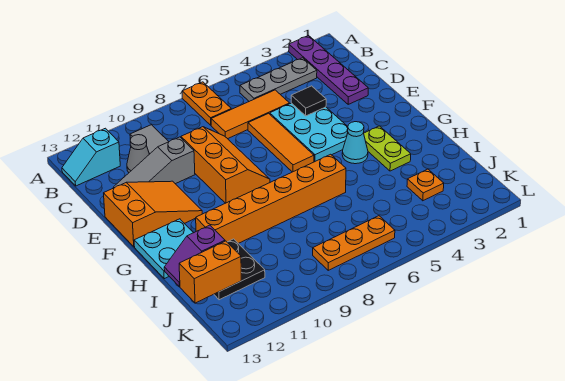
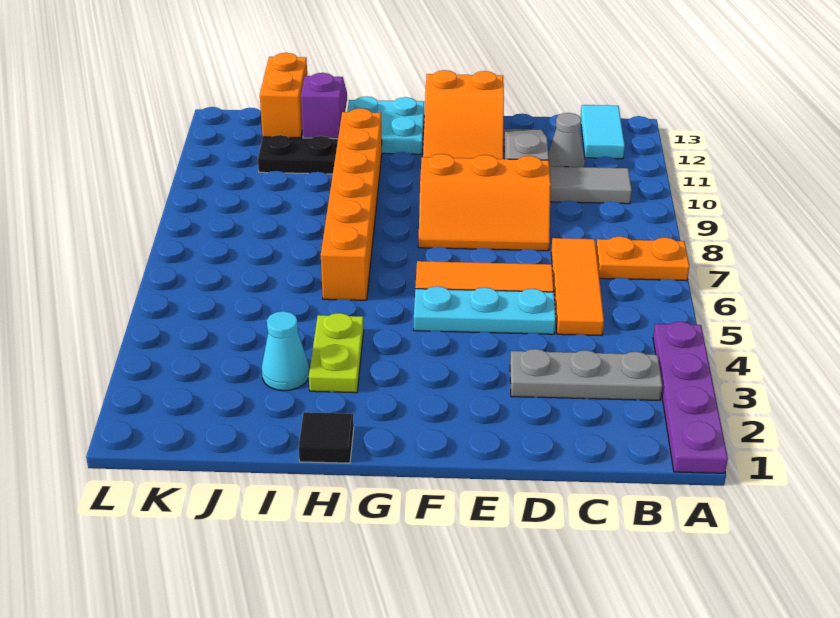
purple plate A2:D2 level 1 -> purple plate A1:A4 level 1
grey plate B3:B5 level 1 -> grey plate B3:D3 level 1
cyan slope B12:B13 level 1 top 12 -> cyan tile B12:B13 level 1
cyan plate D4:F5 level 1 -> cyan plate D5:F5 level 1
black tile D4 level 2 -> black tile H1 level 1
lime plate G3:H3 level 1 -> lime plate H3:H4 level 1
cyan cone G4 level 1 -> cyan cone I3 level 1
orange plate J3 level 1 -> none
orange plate K6:K8 level 1 -> none

